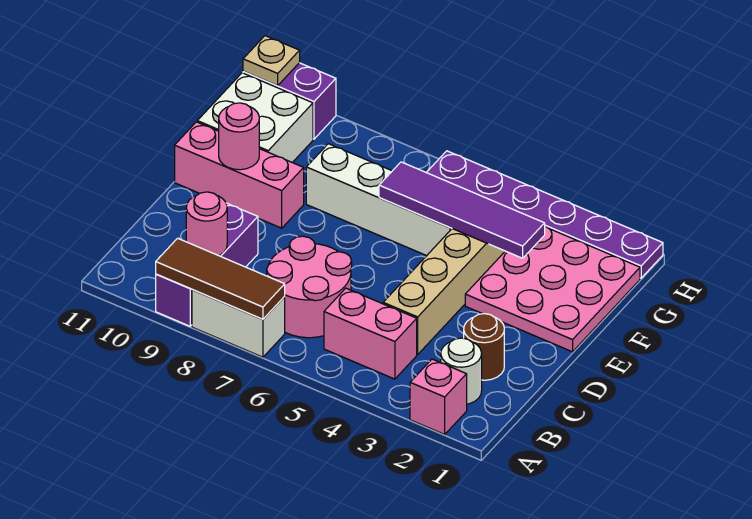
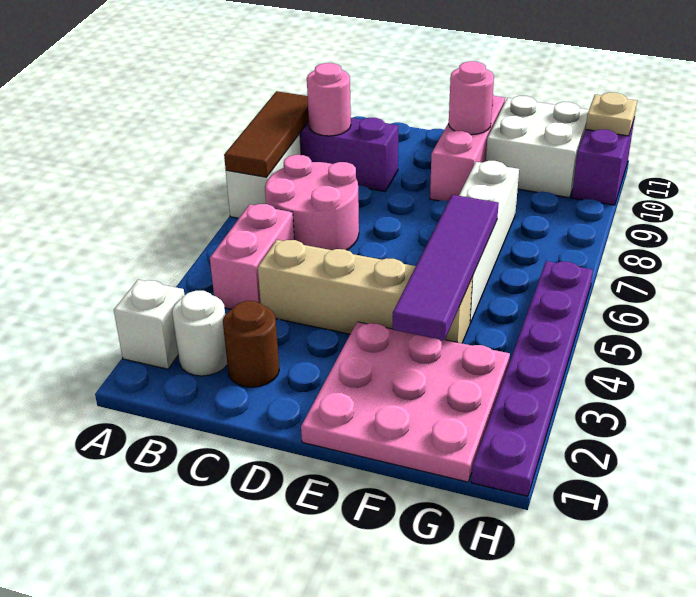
pink brick A2 level 1 -> white brick A2 level 1

